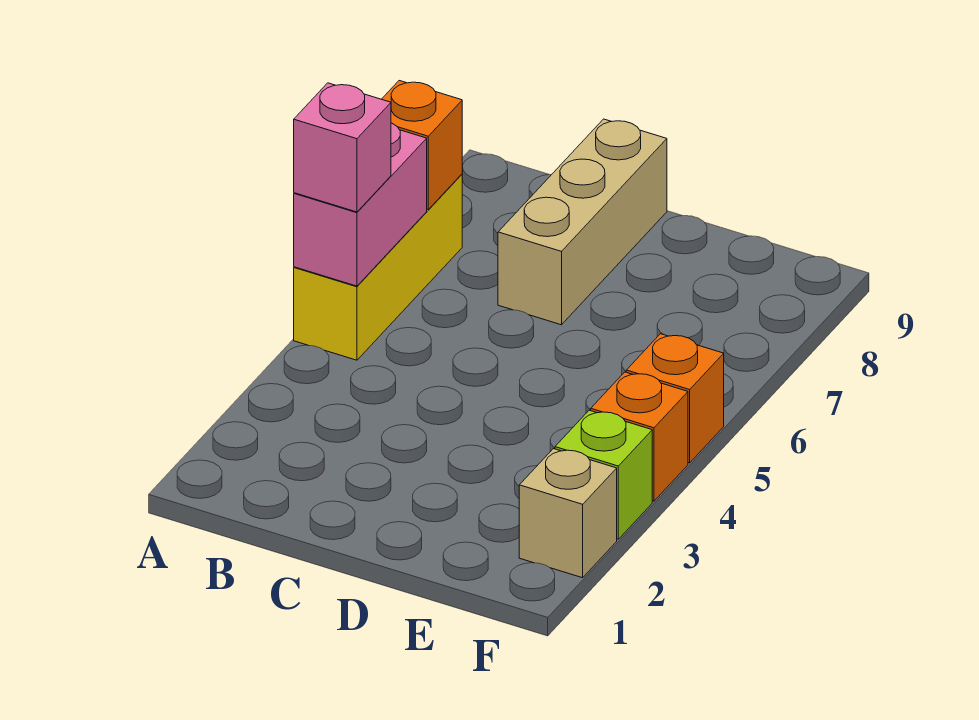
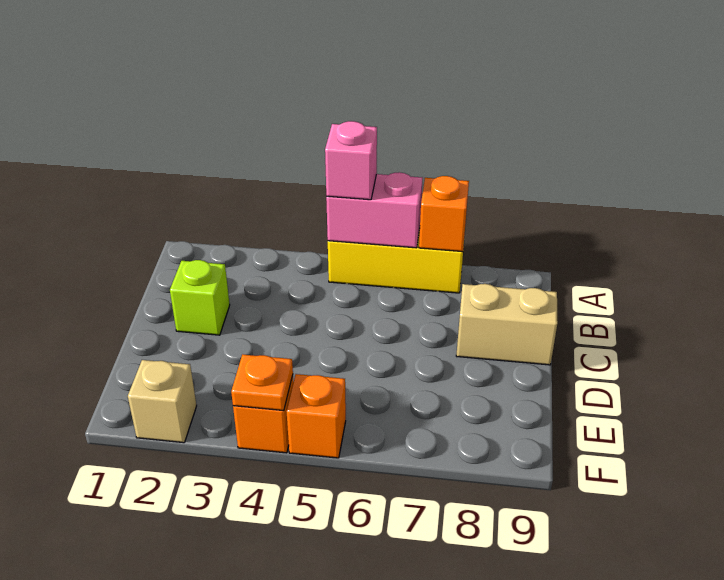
tan brick C7:C9 level 1 -> tan brick C8:C9 level 1
lime brick F3 level 1 -> lime brick C2 level 1
none -> orange plate F4 level 2

